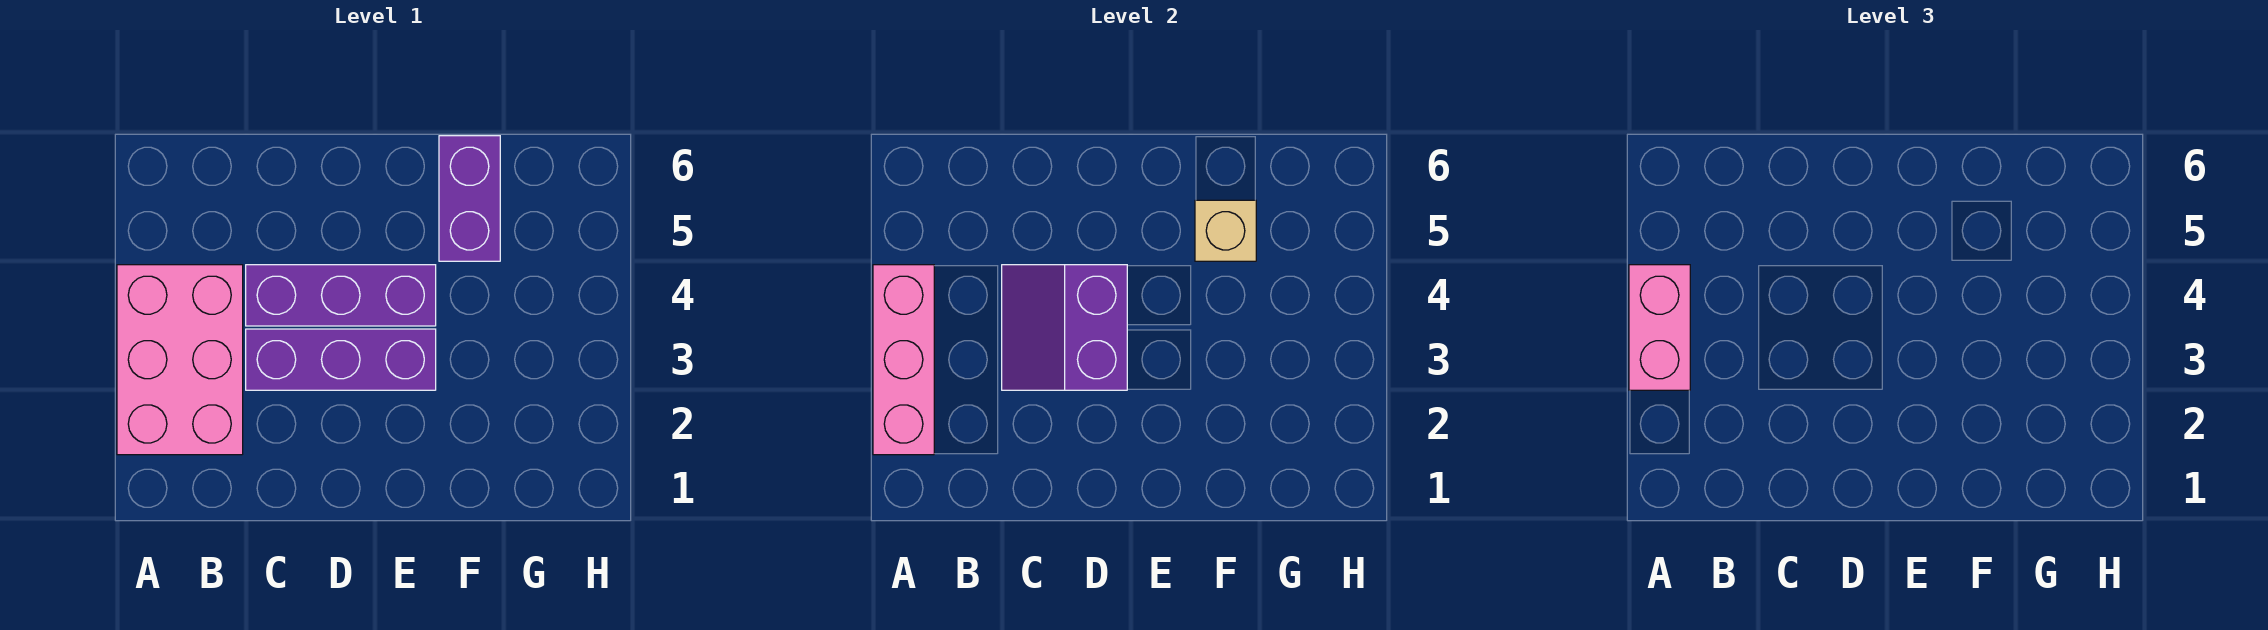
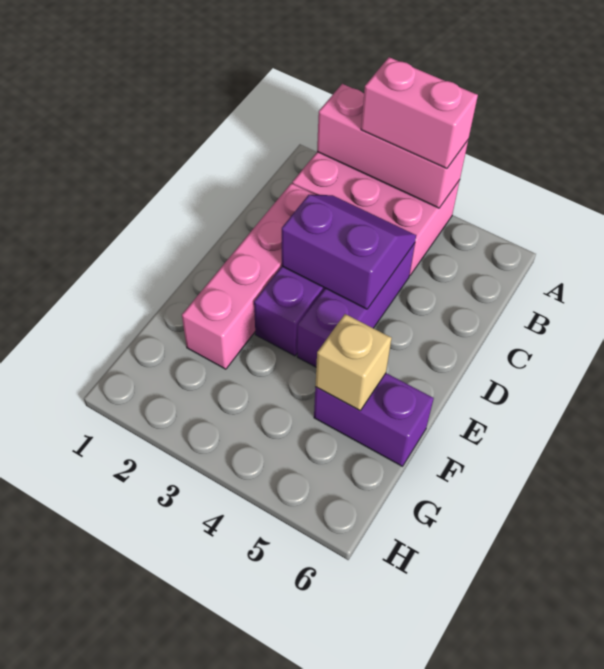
none -> pink brick C2:F2 level 1

